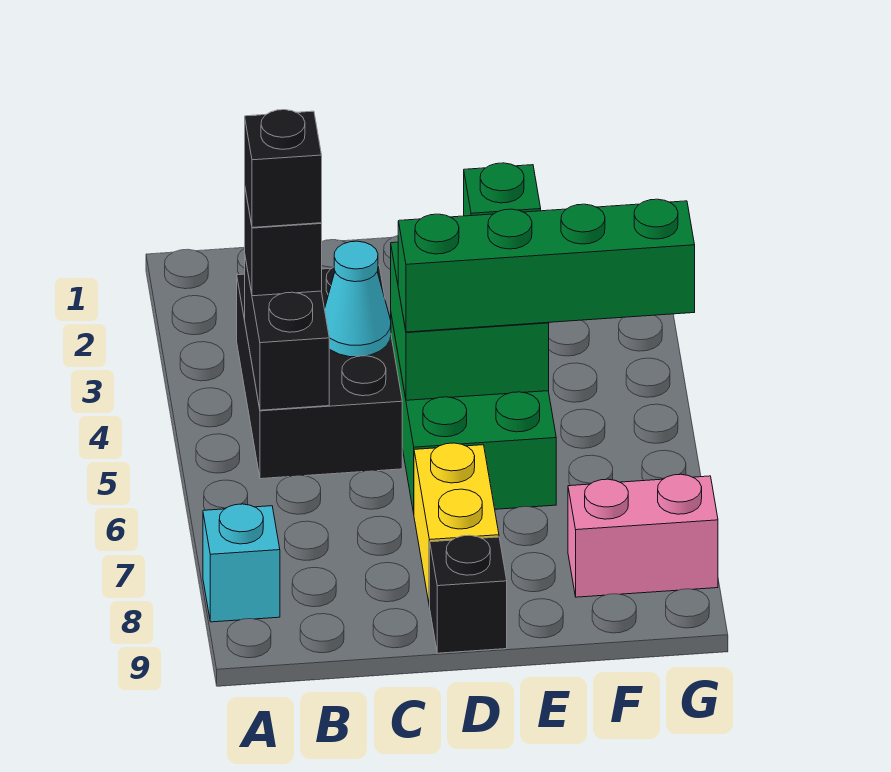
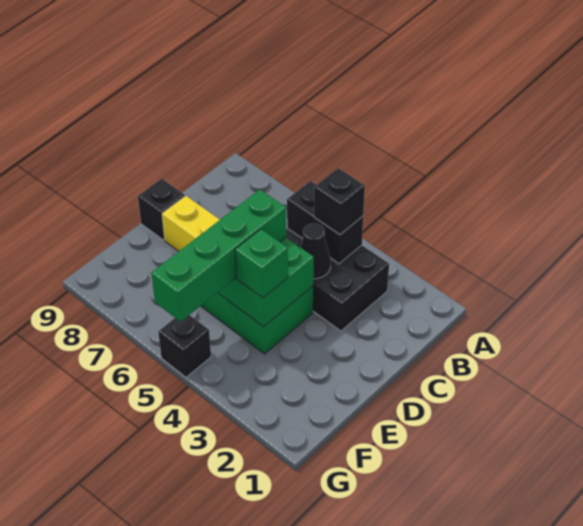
cyan brick A8 level 1 -> none
black brick B4 level 4 -> black brick G5 level 1
cyan cone C4 level 2 -> black cone C4 level 2
pink brick F8:G8 level 1 -> none

